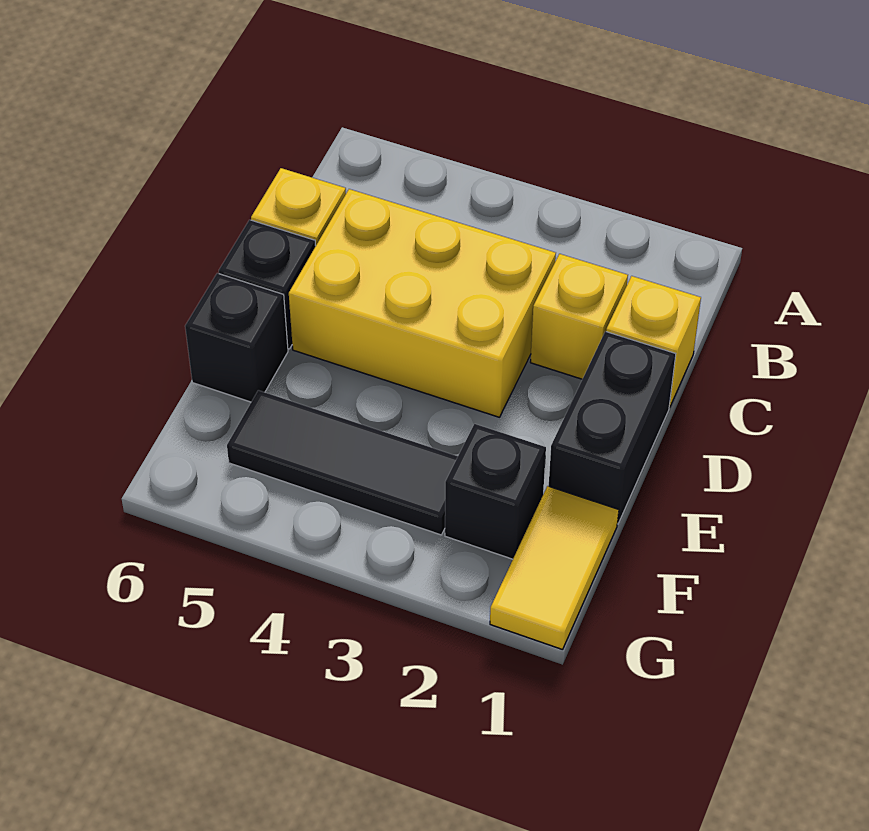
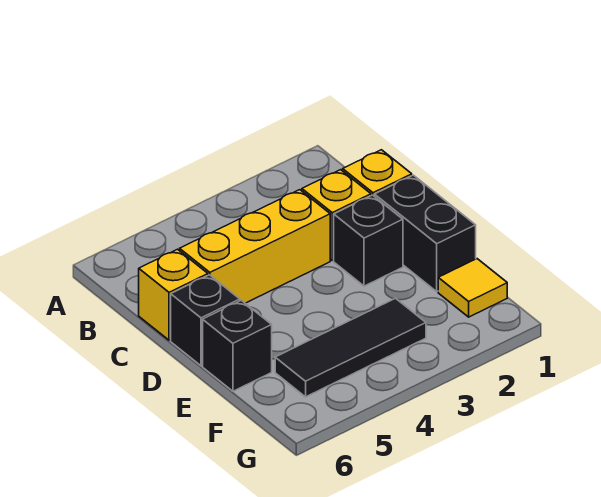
yellow brick C3:D5 level 1 -> yellow brick C3:C5 level 1
yellow tile F1:G1 level 1 -> yellow tile F1 level 1
black brick F2 level 1 -> black brick D2 level 1

